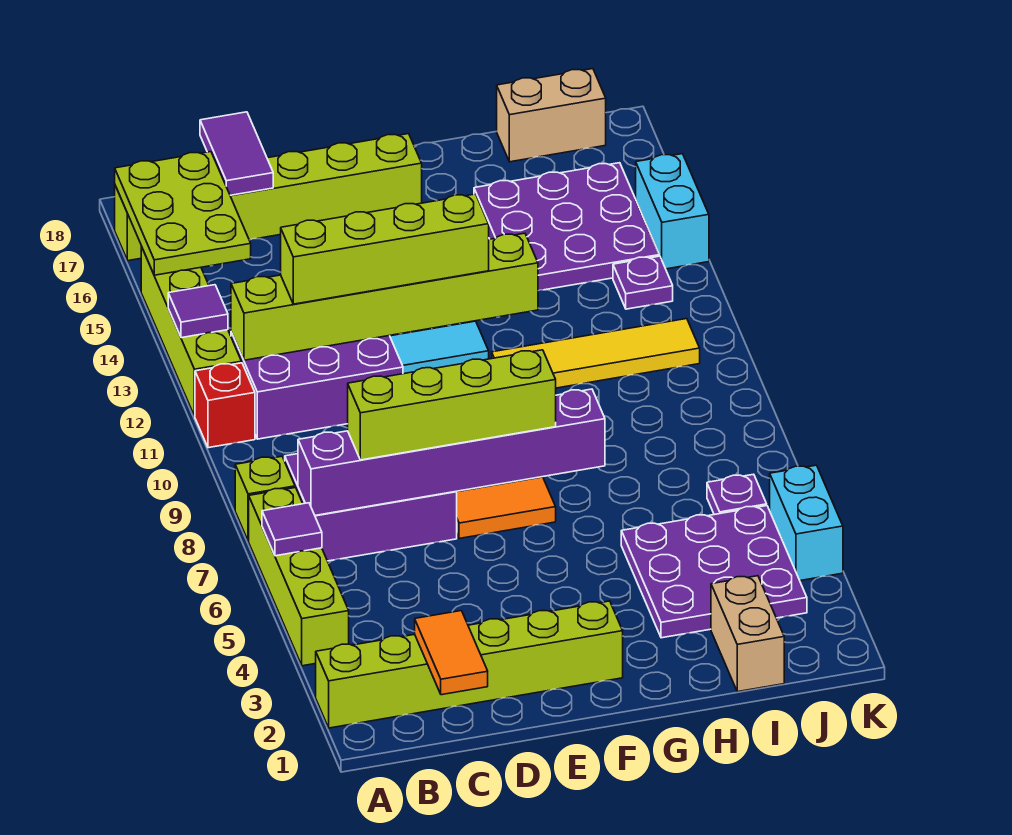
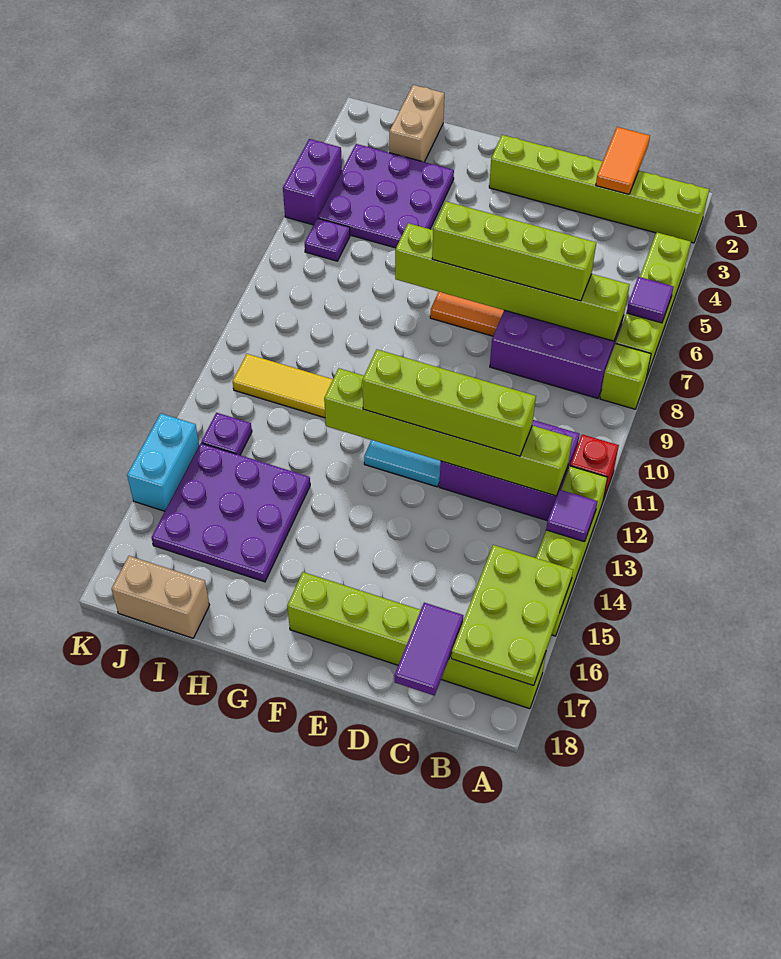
purple brick B7:G7 level 2 -> lime brick B7:G7 level 2
cyan brick K4:K5 level 1 -> purple brick K4:K5 level 1

